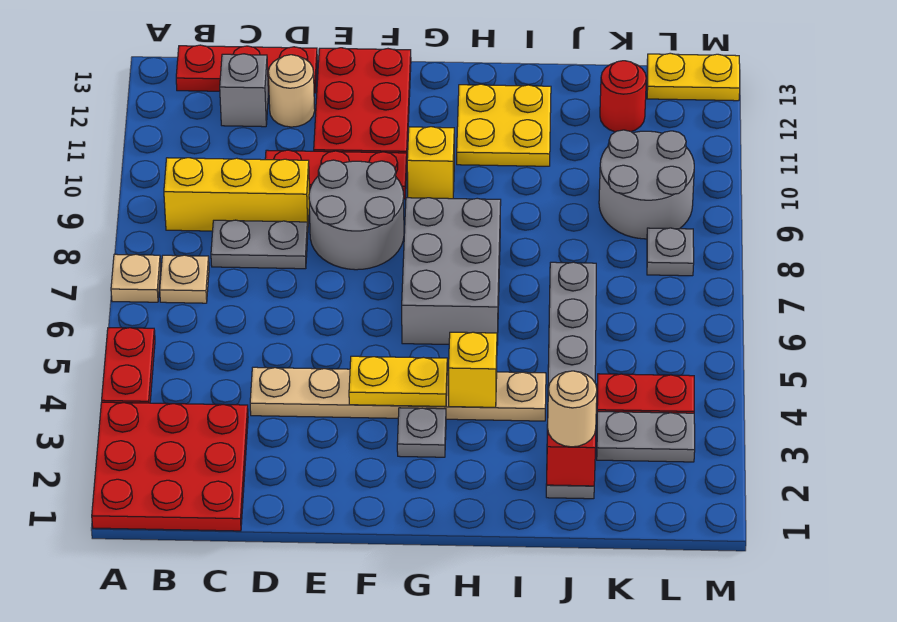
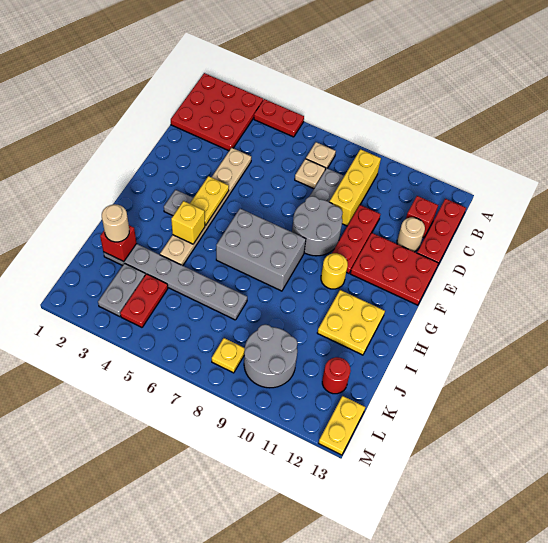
tan plate A7 level 1 -> tan plate C7 level 1
grey brick C12 level 1 -> red brick C12 level 1
yellow brick G10 level 1 -> yellow round brick G10 level 1
grey plate L8 level 1 -> yellow plate L8 level 1

